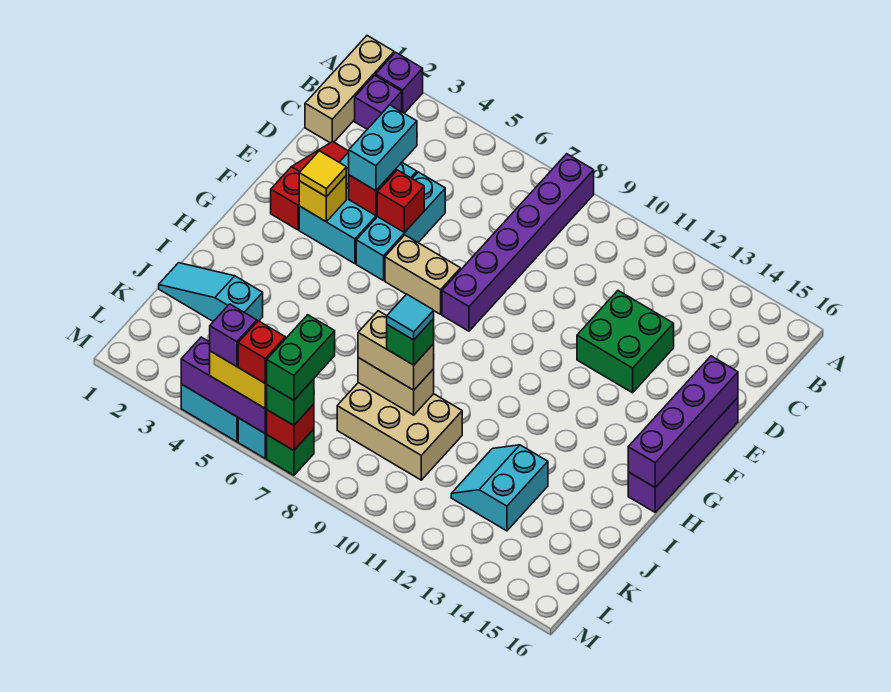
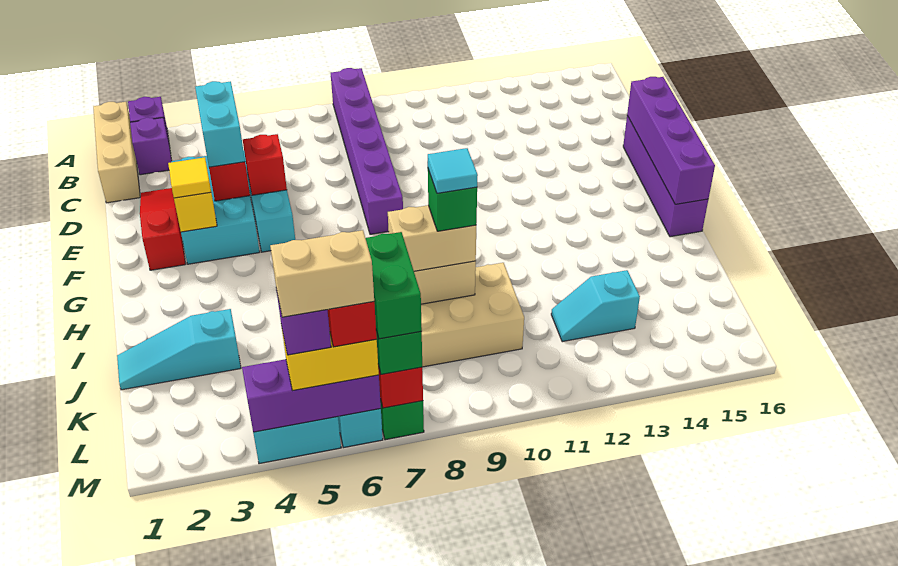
green brick D12:E13 level 1 -> none
tan brick F6:F7 level 1 -> tan brick M5:M6 level 5
cyan slope J12:K13 level 1 top 13 -> cyan slope K12:K13 level 1 top 13

